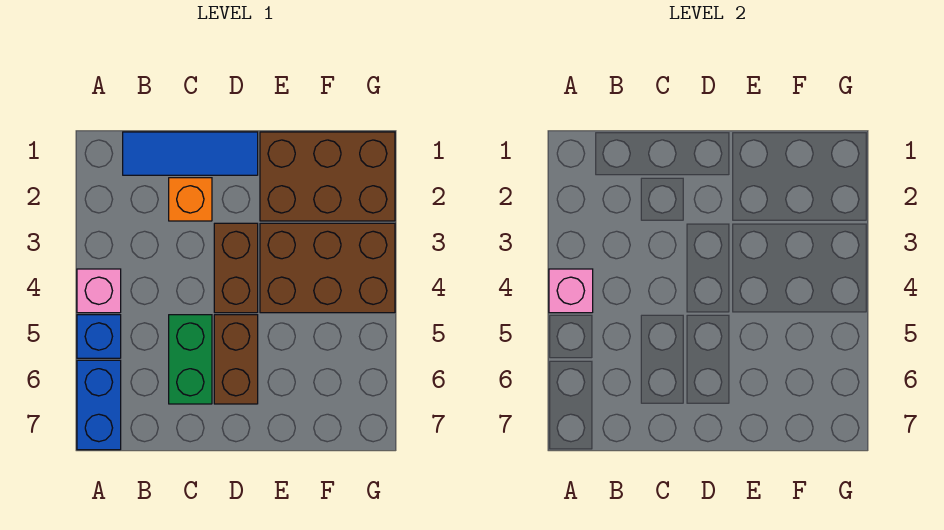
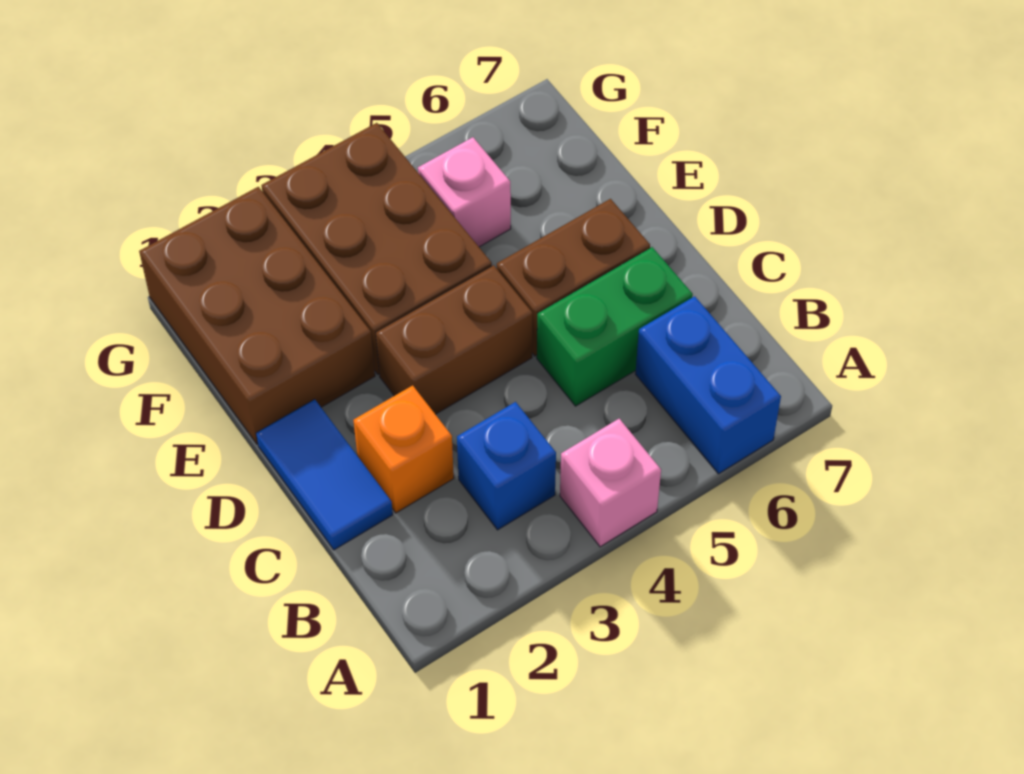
pink brick A4 level 2 -> pink brick F5 level 1
blue brick A5 level 1 -> blue brick B3 level 1
blue brick A6:A7 level 1 -> blue brick A6:B6 level 1
blue tile B1:D1 level 1 -> blue tile C1:D1 level 1

